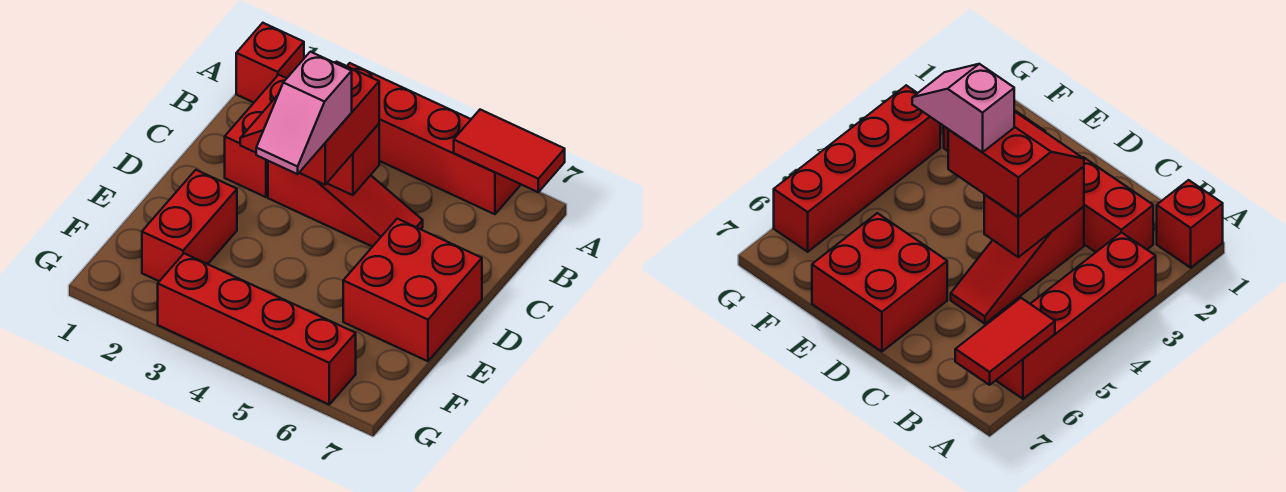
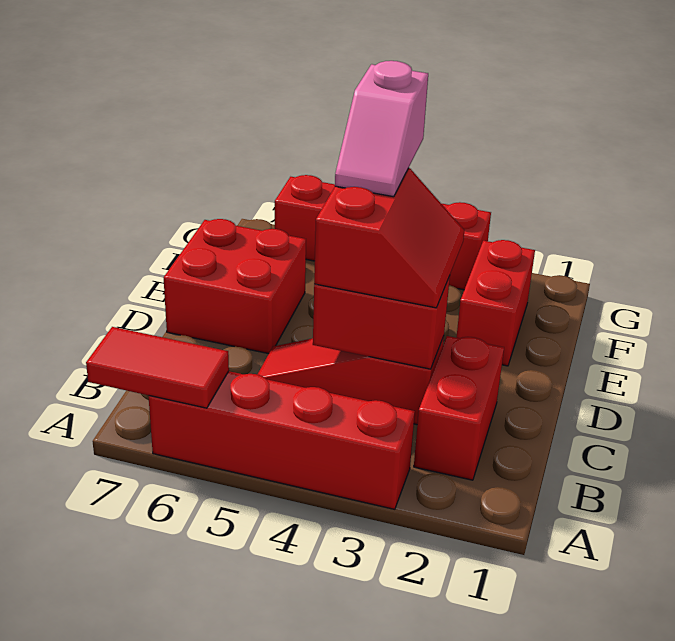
red brick A1 level 1 -> none
pink slope D4:E4 level 4 top D -> pink slope D4:E4 level 4 top E

